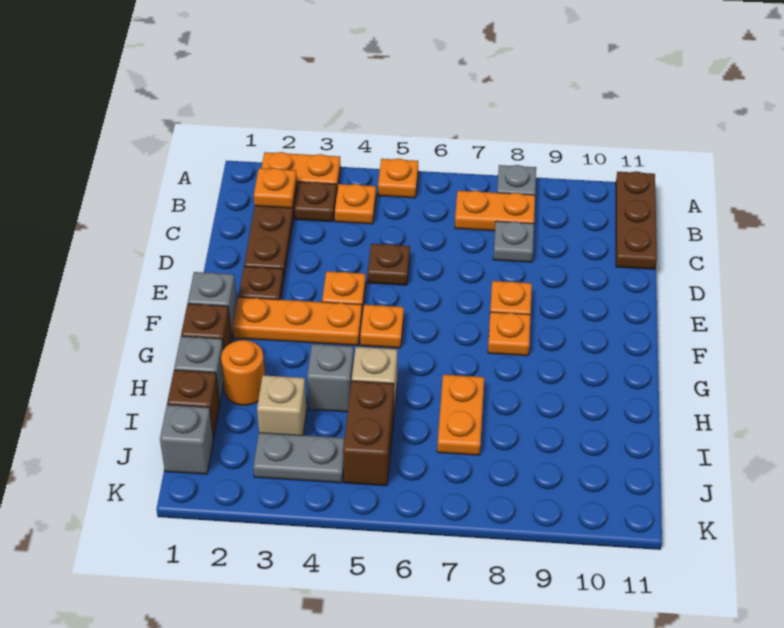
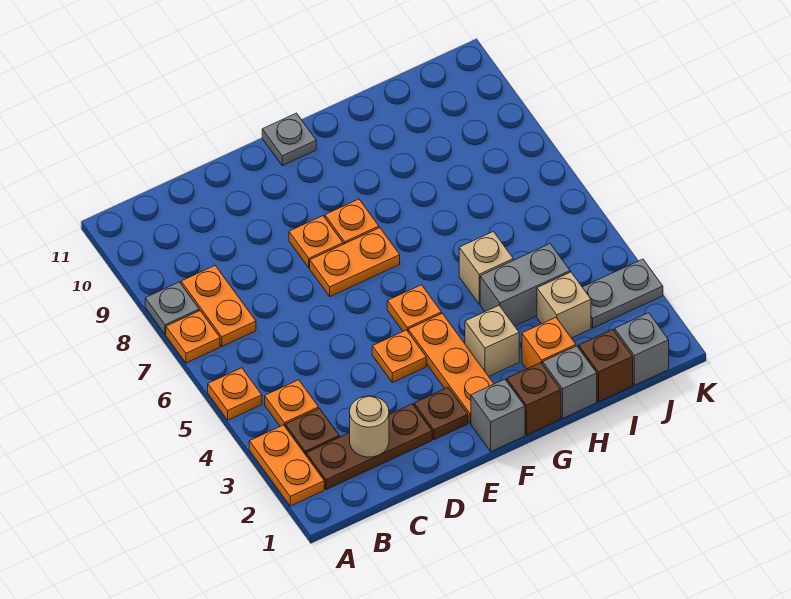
brown plate A11:C11 level 1 -> none
orange plate B2 level 2 -> orange plate A7 level 1
none -> tan round brick C2 level 2
grey plate C8 level 1 -> grey plate F11 level 1
brown plate D5 level 1 -> none
none -> tan brick G3 level 1
orange round brick H2 level 1 -> orange brick H2 level 1
grey brick H4 level 1 -> grey brick H4:I4 level 1
orange plate H7:I7 level 1 -> orange plate E7:F7 level 1
brown brick I5:J5 level 1 -> none
grey plate J3:J4 level 1 -> grey plate J3:K3 level 1

